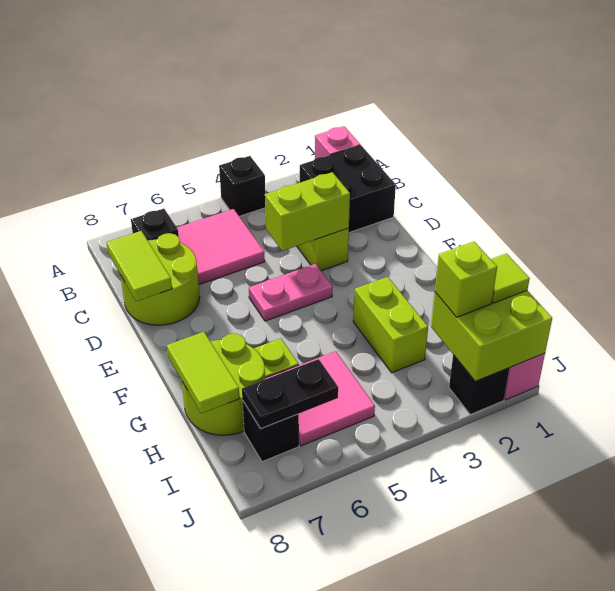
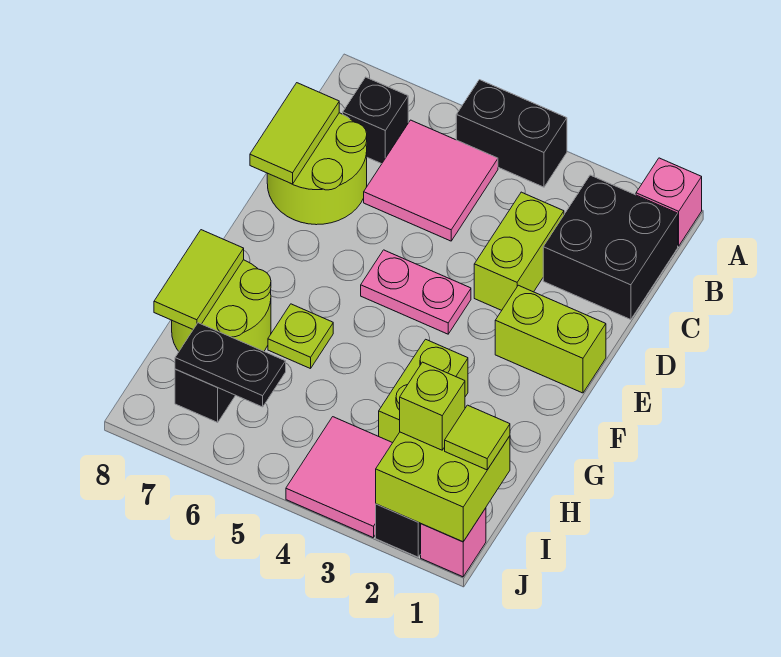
black brick A4 level 1 -> black brick A4:A5 level 1
lime brick D3:D4 level 2 -> lime brick E1:E2 level 1
pink tile H5:I6 level 1 -> pink tile I3:J4 level 1

